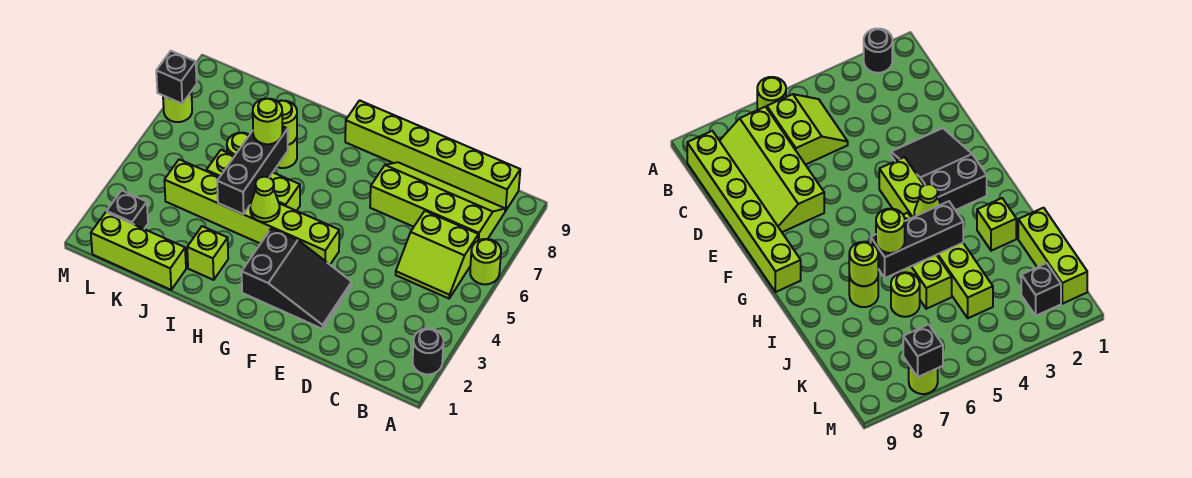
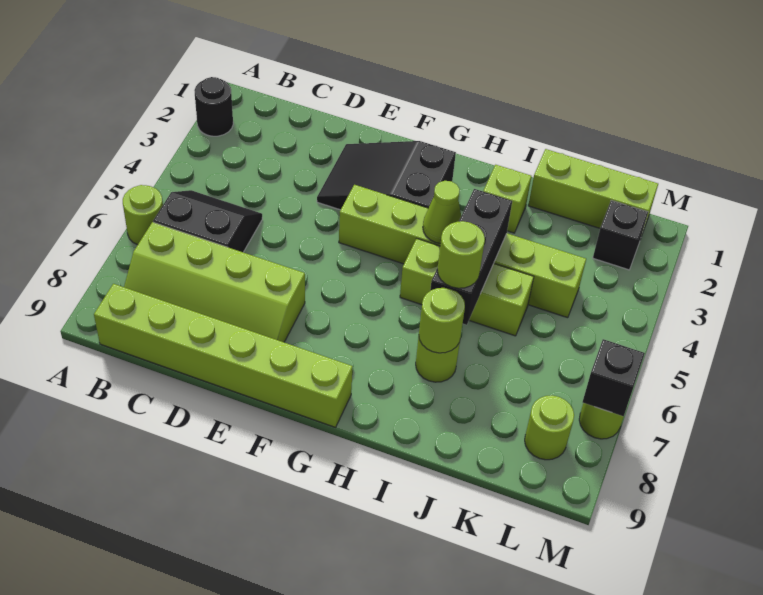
lime slope B5:C6 level 1 top 6 -> black slope B5:C6 level 1 top 6
lime round brick J6 level 1 -> lime round brick L8 level 1

